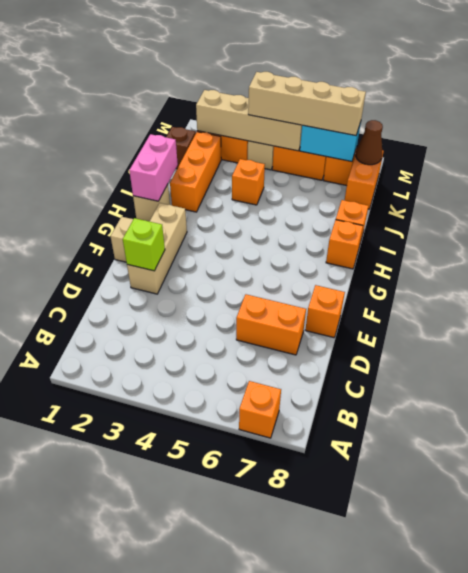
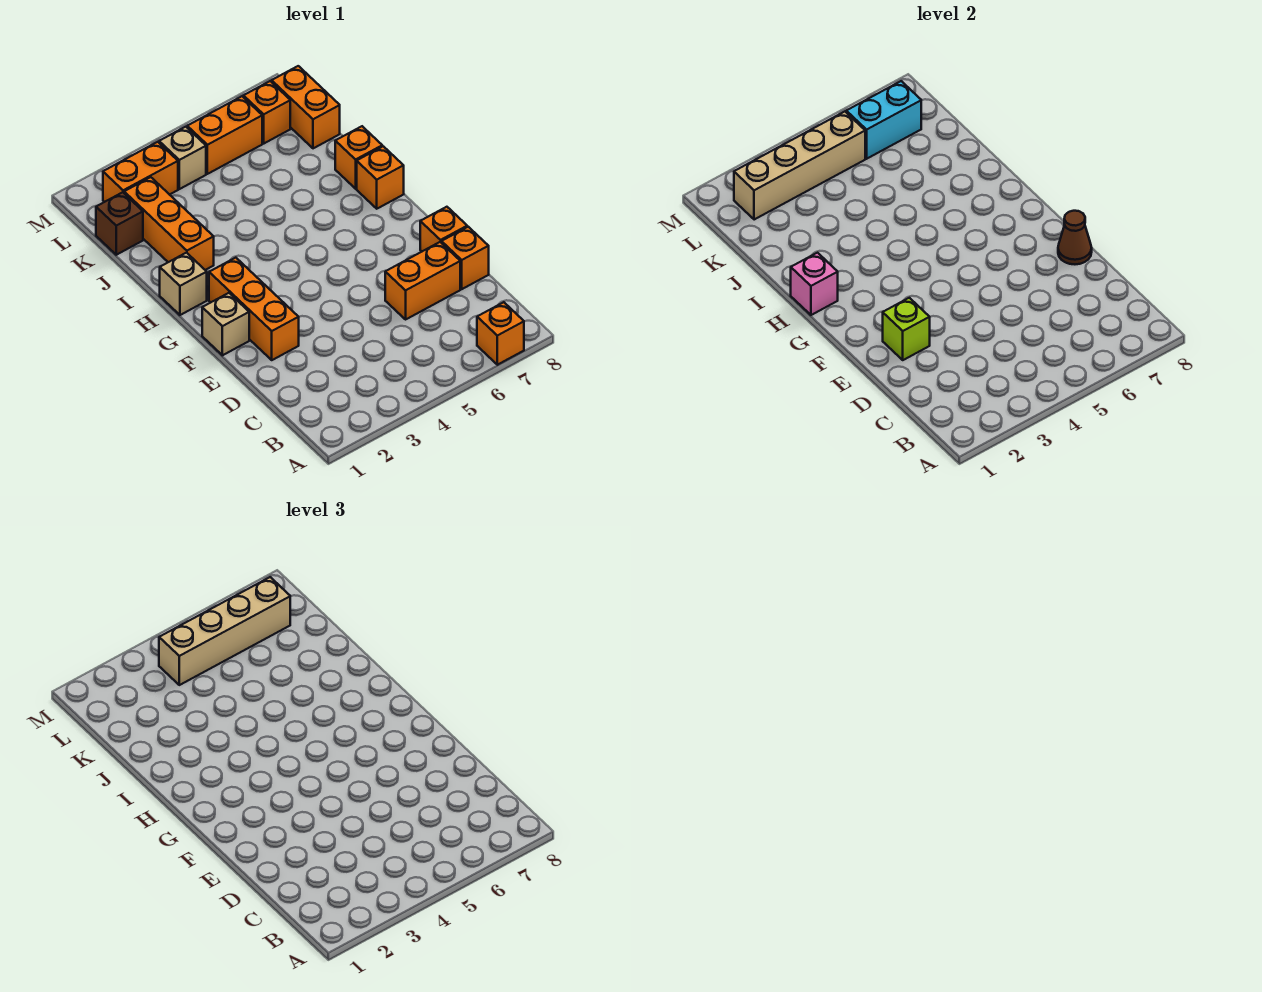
tan brick E2:G2 level 1 -> orange brick E2:G2 level 1
pink brick H1:I1 level 2 -> pink brick H1 level 2
orange brick J4 level 1 -> orange brick D8 level 1
brown cone L8 level 2 -> brown cone E8 level 2

